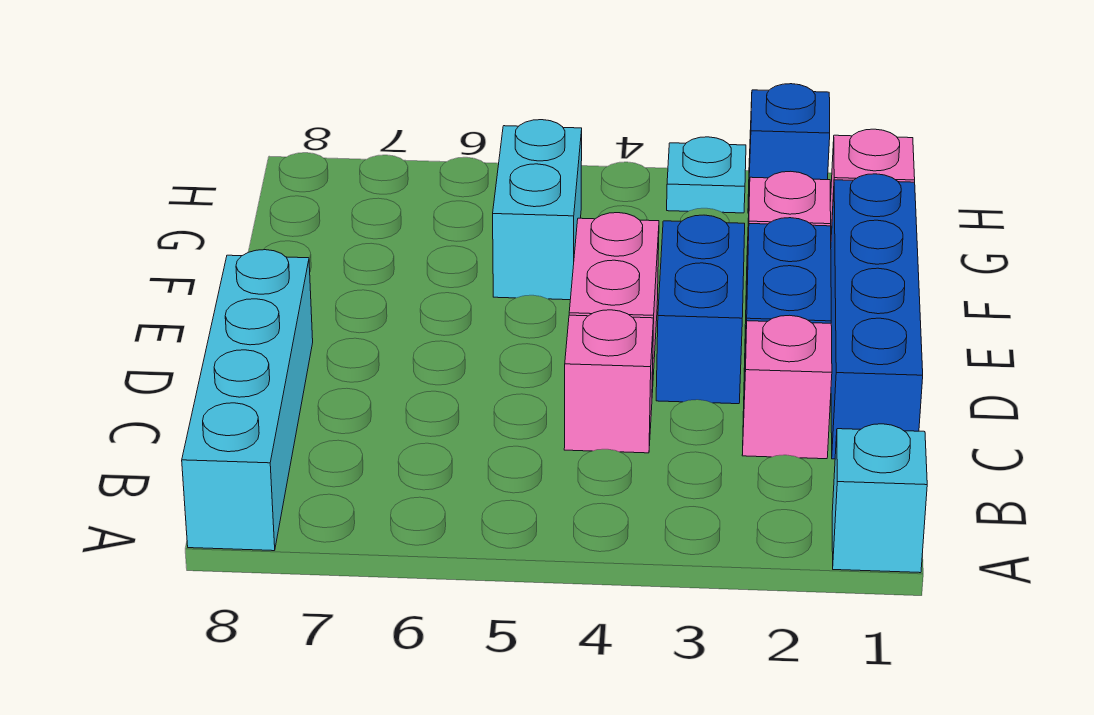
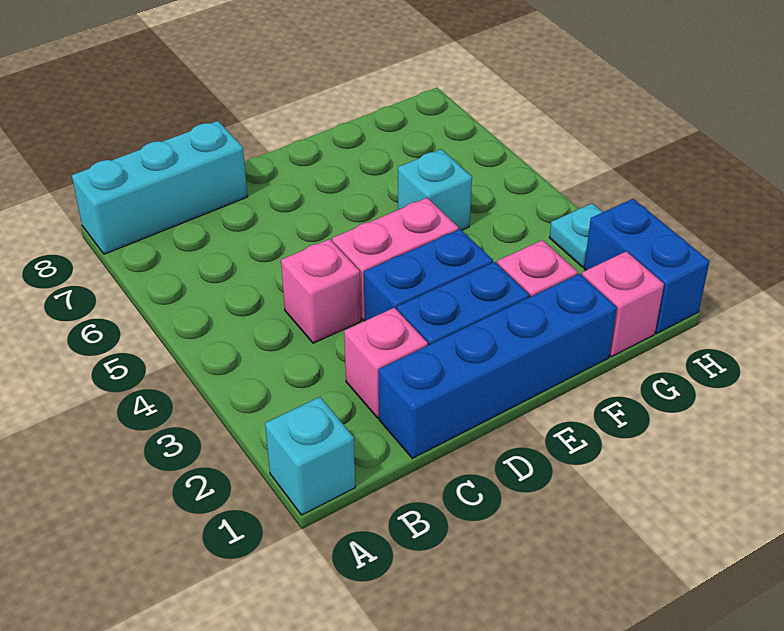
cyan brick A8:D8 level 1 -> cyan brick A8:C8 level 1
cyan brick F5:G5 level 1 -> cyan brick F5 level 1
blue brick H2 level 1 -> blue brick H1:H2 level 1

